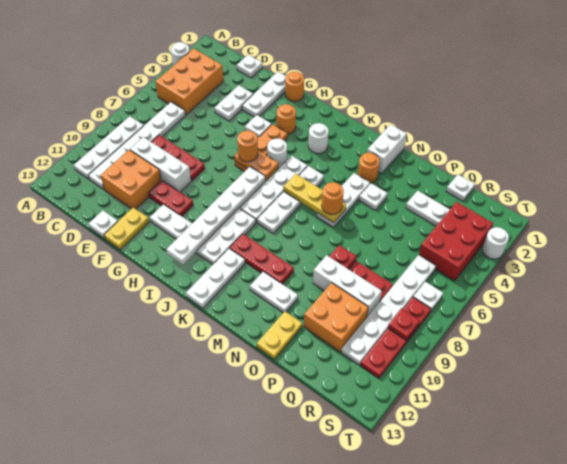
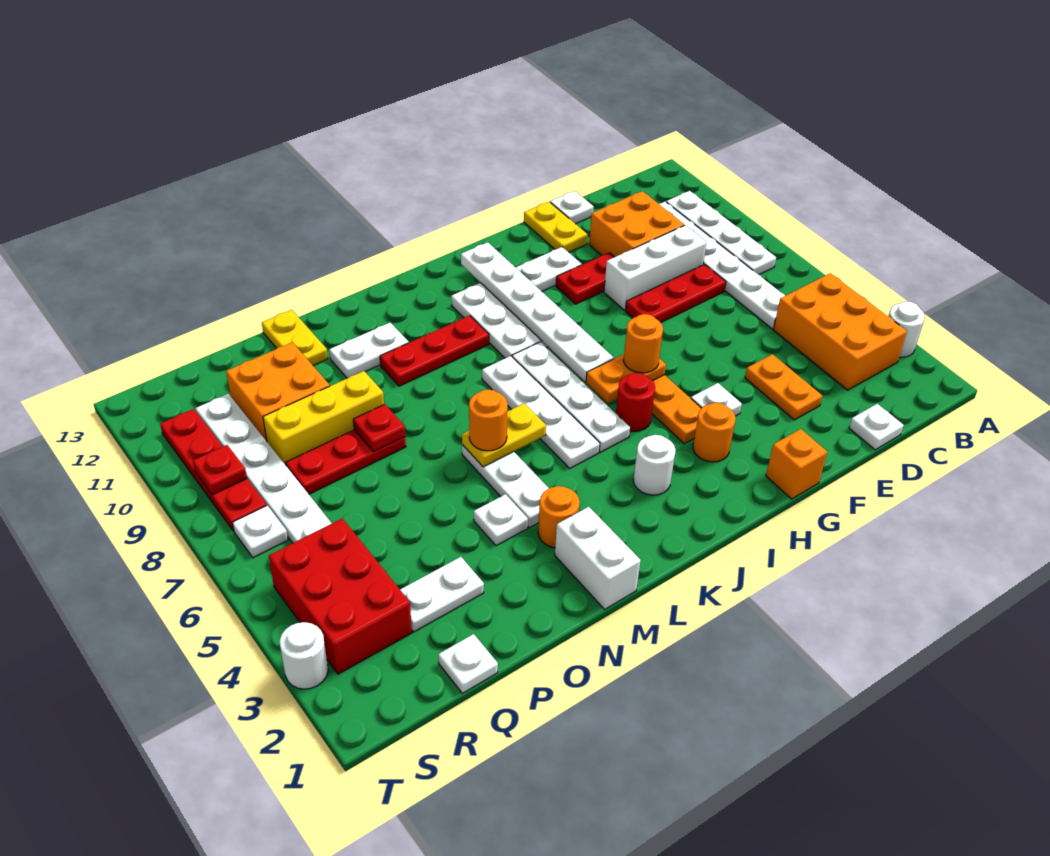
white plate E3:E4 level 1 -> orange plate E3:E4 level 1
white plate F1:F3 level 1 -> none
orange round brick G1 level 1 -> orange brick G1 level 1
white round brick I5 level 1 -> red round brick I5 level 1
yellow plate K6:M6 level 2 -> yellow plate L6:M6 level 2
white plate K11:K13 level 1 -> none
white brick O9:Q9 level 1 -> yellow brick O9:Q9 level 1

